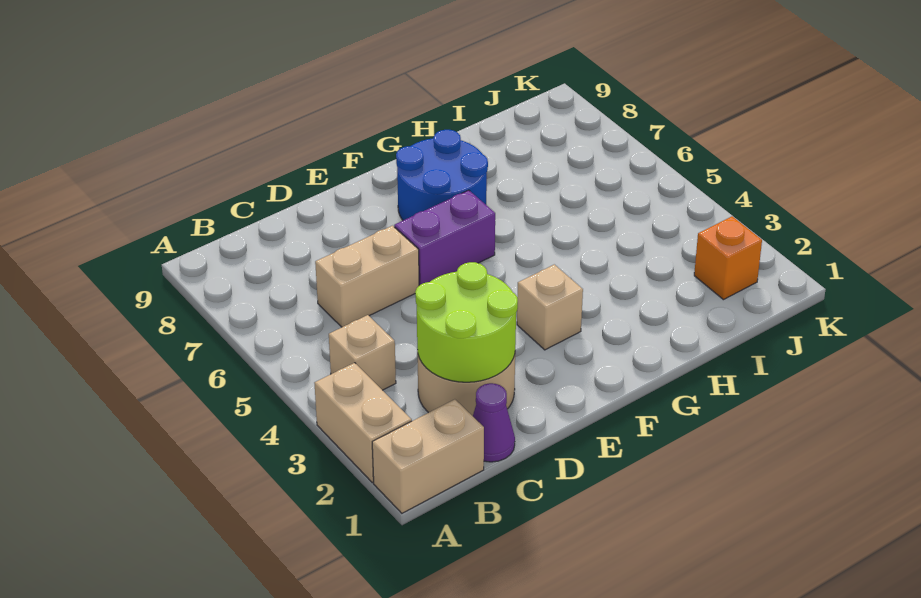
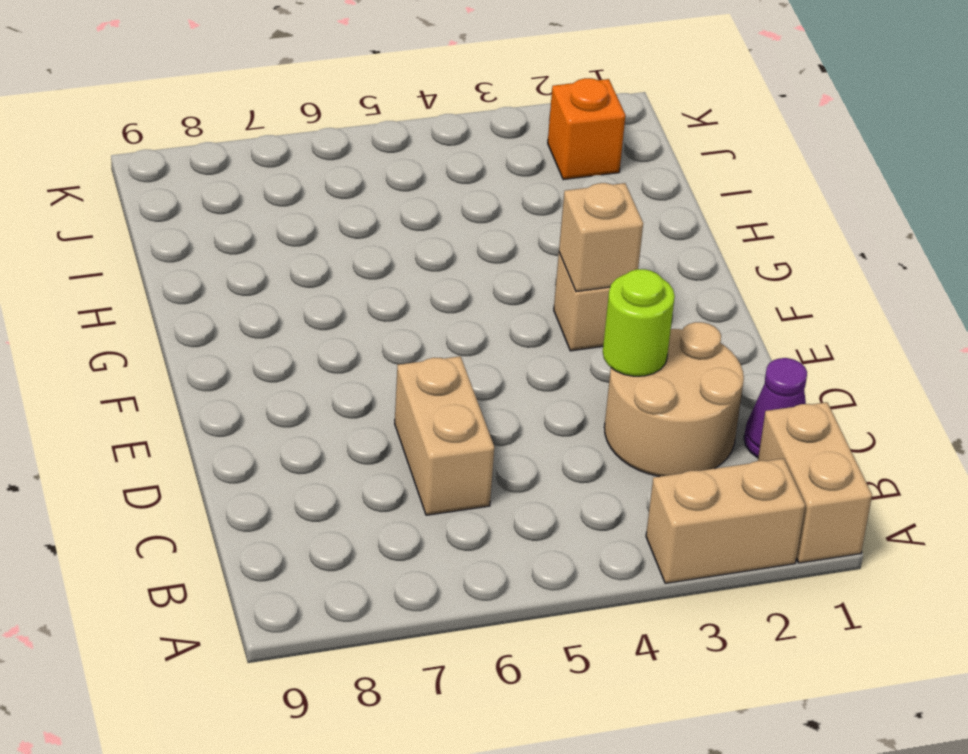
tan brick B4 level 1 -> tan brick F3 level 2
lime round brick C2:D3 level 2 -> lime round brick D3 level 2
purple brick E6:F6 level 1 -> none
blue round brick F7:G8 level 1 -> none

